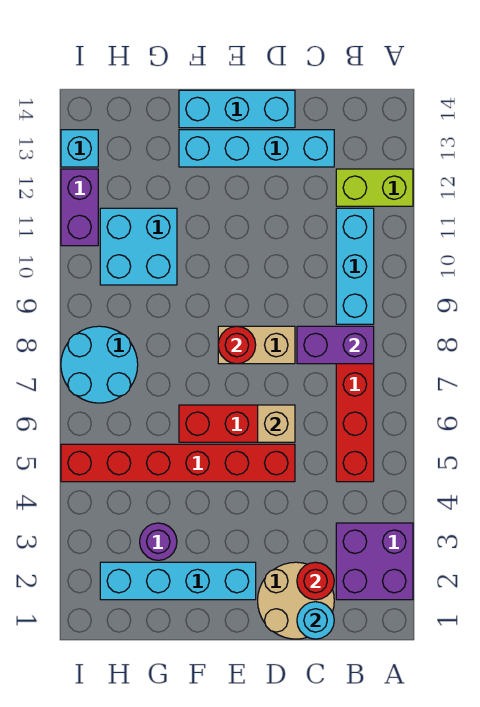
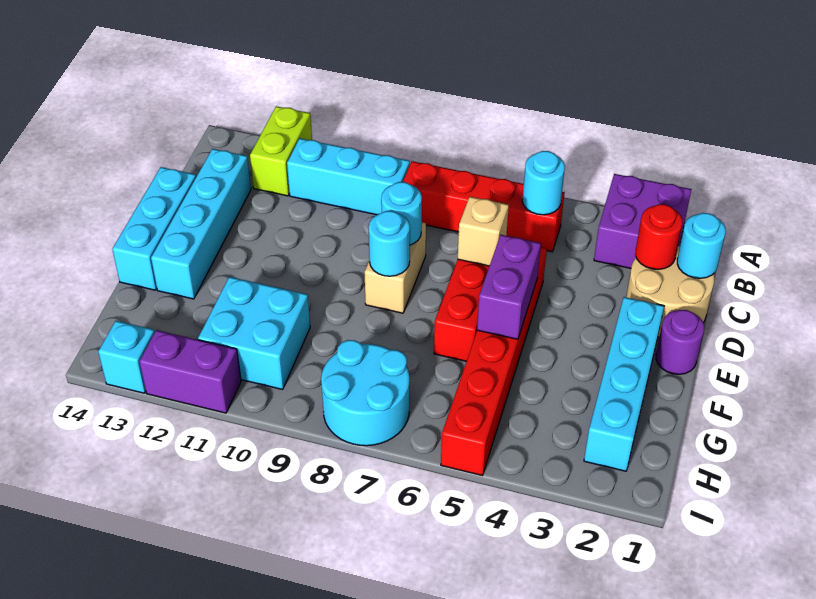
none -> cyan round brick B5 level 2
purple brick B8:C8 level 2 -> purple brick E5:F5 level 2
none -> cyan round brick D8 level 2
red round brick E8 level 2 -> cyan round brick E8 level 2
purple round brick G3 level 1 -> purple round brick E1 level 1

